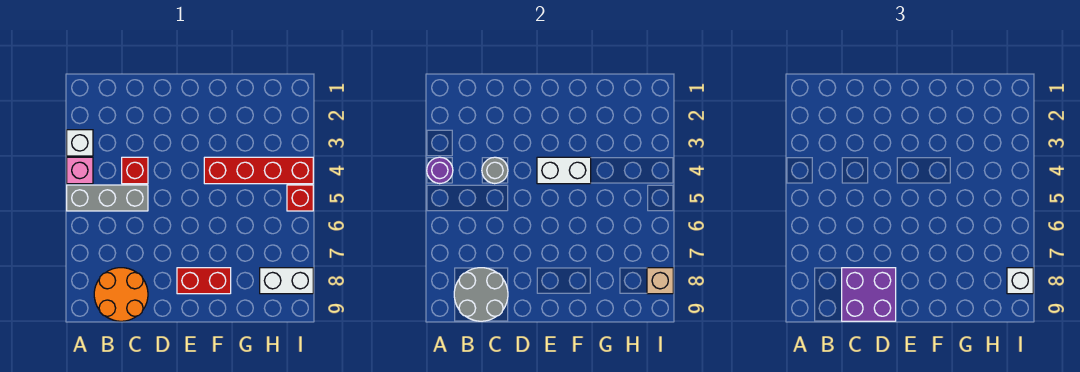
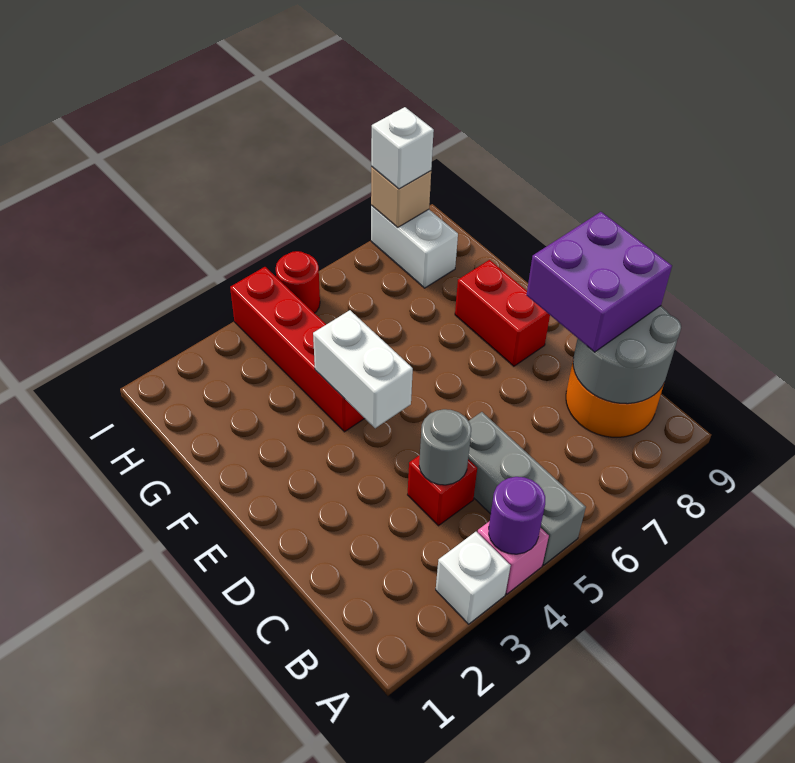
red brick I5 level 1 -> red round brick I5 level 1

